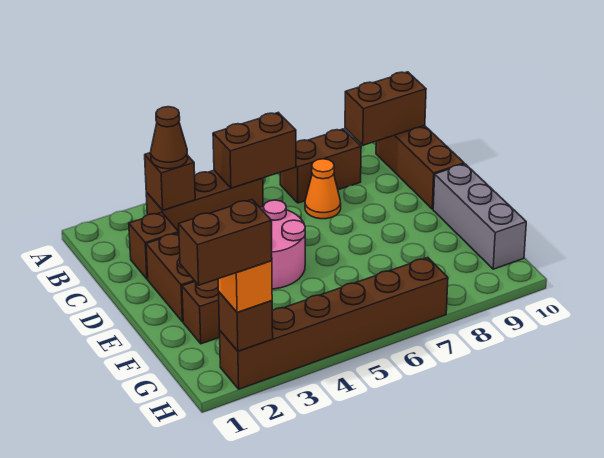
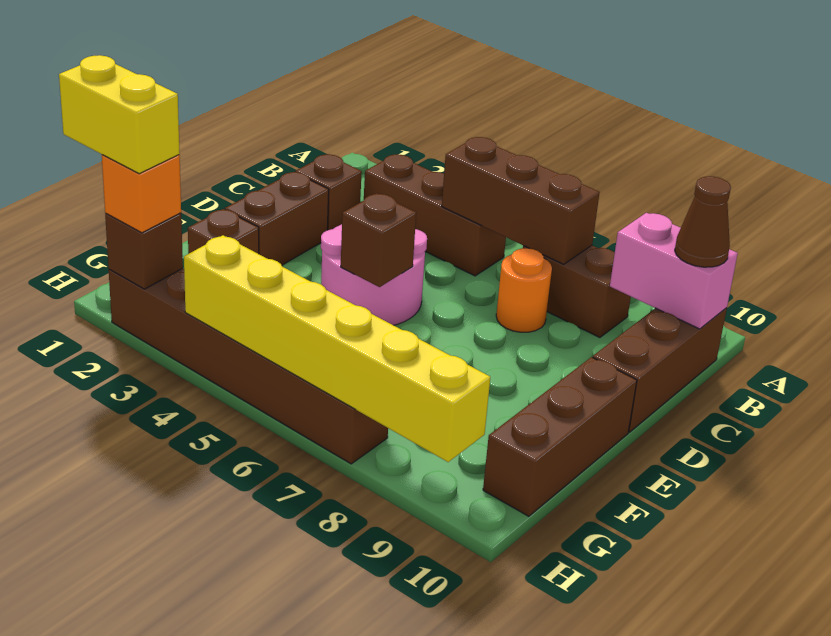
brown brick B3 level 2 -> brown brick E5 level 2
brown cone B3 level 3 -> brown cone B10 level 3
brown brick B5:B6 level 2 -> brown brick B5:B7 level 2
brown brick B9:B10 level 2 -> pink brick B9:B10 level 2
orange cone C7 level 1 -> orange round brick C7 level 1
grey brick E10:G10 level 1 -> brown brick E10:G10 level 1
brown brick H1:H2 level 4 -> yellow brick H1:H2 level 4
none -> yellow brick H4:H9 level 2

